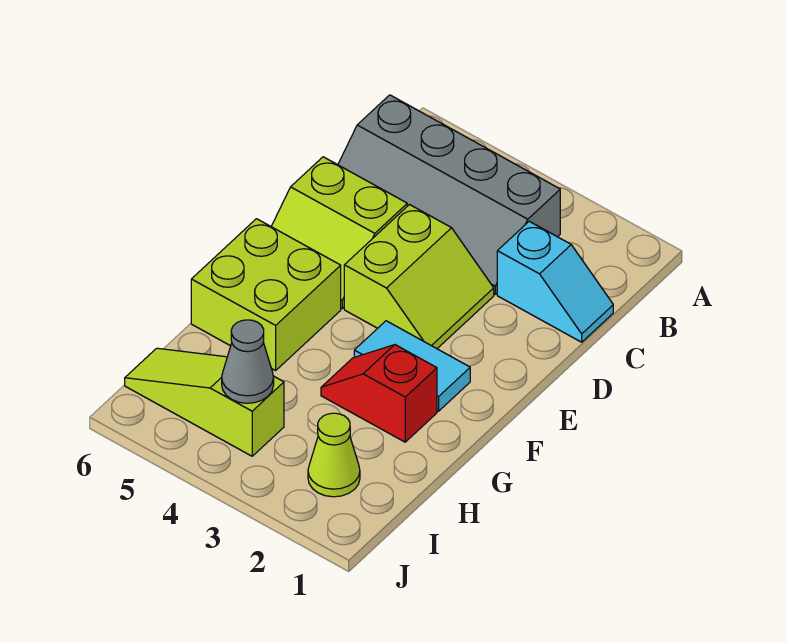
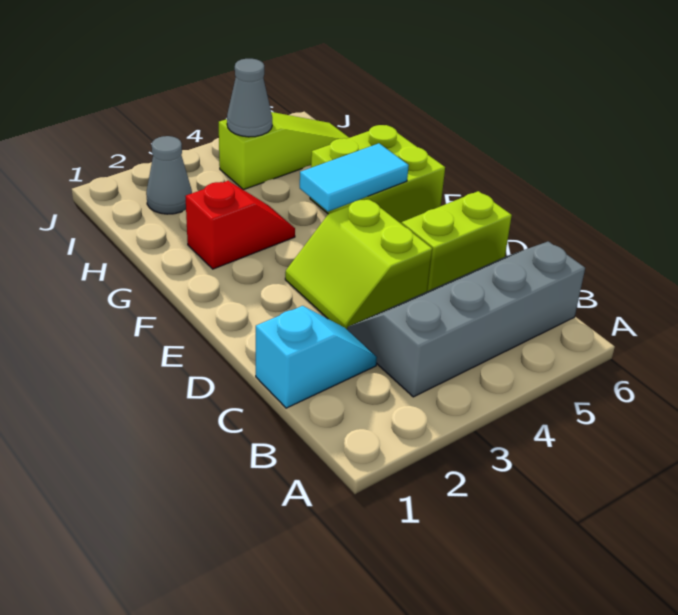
cyan slope C1:C2 level 1 top 2 -> cyan slope C1:C2 level 1 top 1
cyan tile F2:F3 level 1 -> cyan tile F4:F5 level 2
lime cone I2 level 1 -> grey cone I2 level 1

